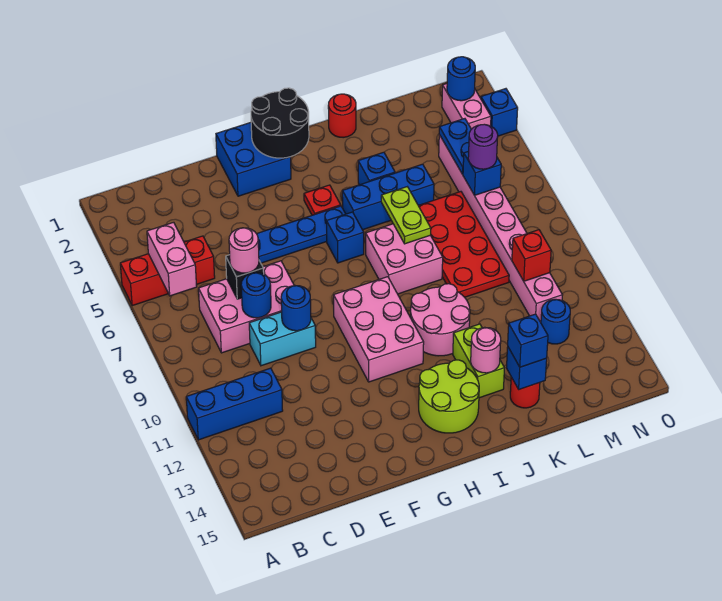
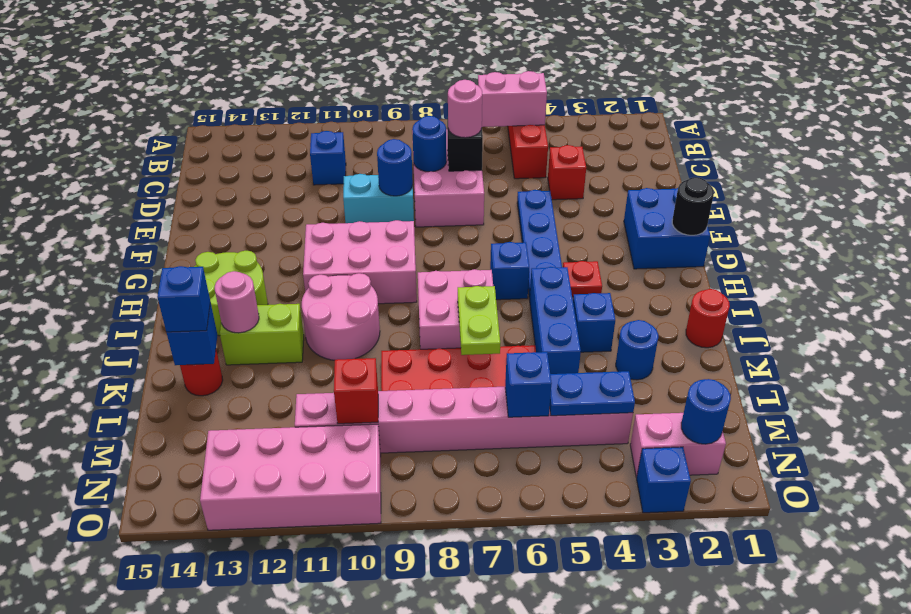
blue brick A11:C11 level 1 -> blue brick C11 level 1
none -> red brick D4 level 1
cyan brick D9:E9 level 1 -> cyan brick E9:E10 level 1
black round brick G1:H2 level 2 -> black round brick G1 level 2
lime plate J6:J7 level 2 -> lime plate J7:K7 level 2
purple round brick M6 level 3 -> none
blue round brick M12 level 1 -> blue round brick K3 level 1
none -> pink brick N10:O13 level 1

